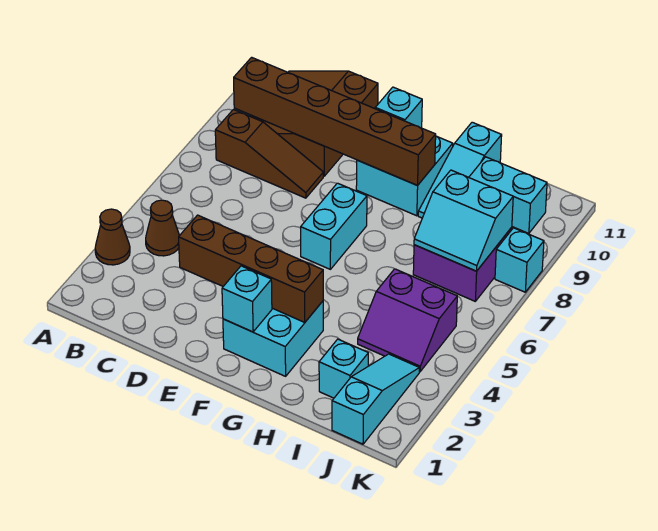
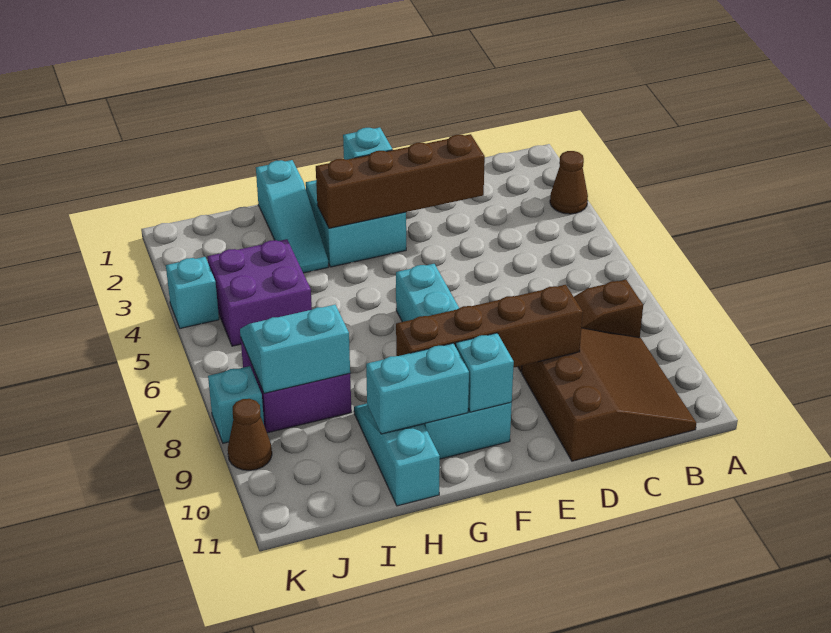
brown cone B4 level 1 -> brown cone K9 level 1
brown brick B9:G9 level 2 -> brown brick D9:G9 level 2
cyan brick I2 level 1 -> cyan brick K4 level 1
purple slope I4:J5 level 1 top 5 -> purple brick I4:J5 level 1
cyan brick I10:J10 level 1 -> cyan brick G10:H10 level 2
cyan slope J1:J3 level 1 top 1 -> cyan slope H1:H3 level 1 top 1

